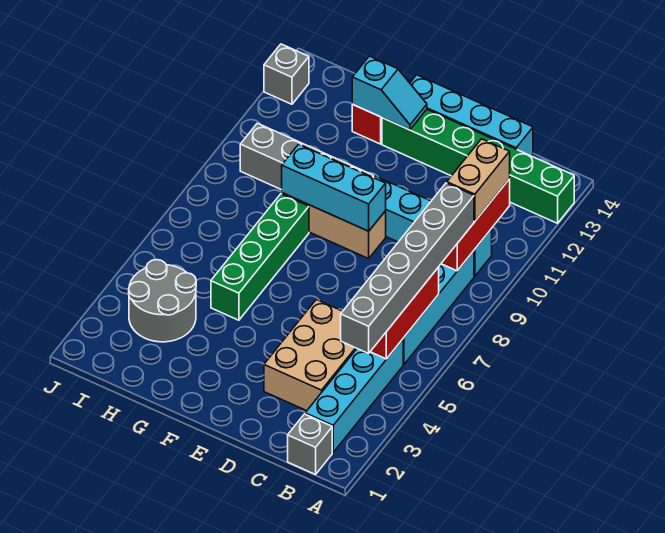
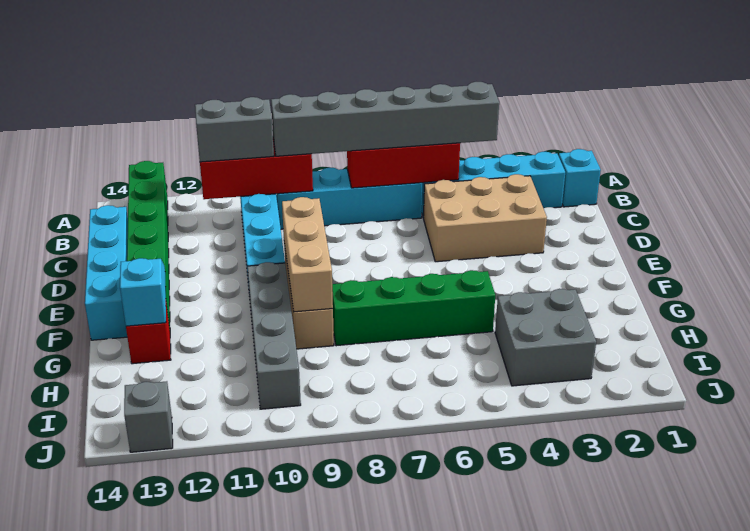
grey brick B1 level 1 -> cyan brick B1 level 1
tan brick B10:B11 level 3 -> grey brick B10:B11 level 3
cyan brick E9:G9 level 2 -> tan brick E9:G9 level 2
grey round brick H3:I4 level 1 -> grey brick H3:I4 level 1

